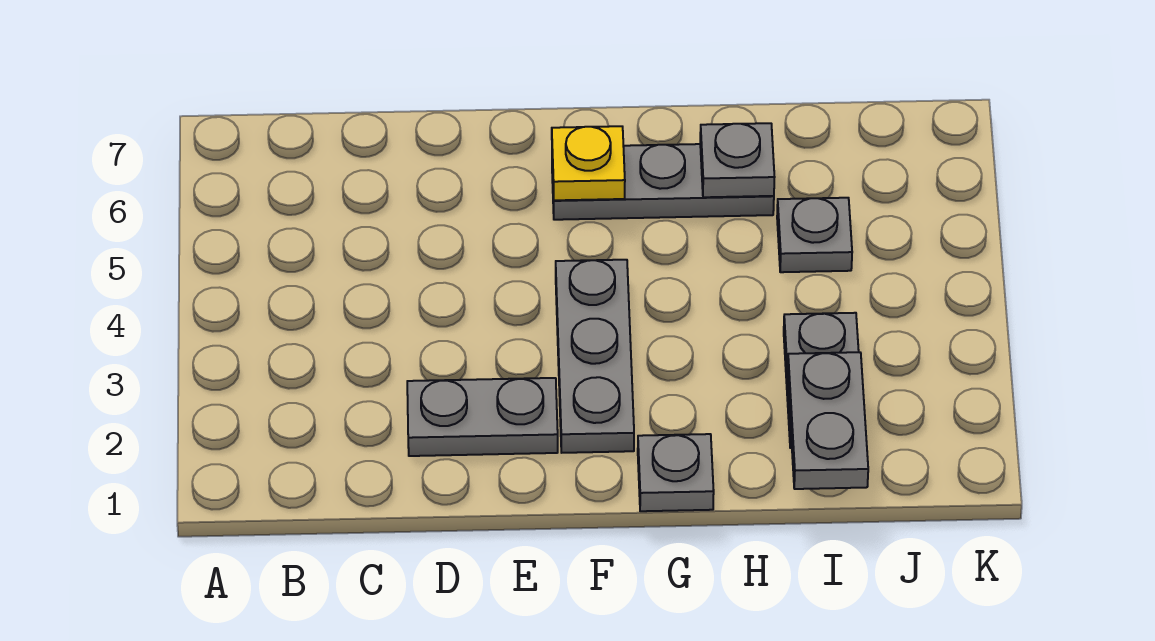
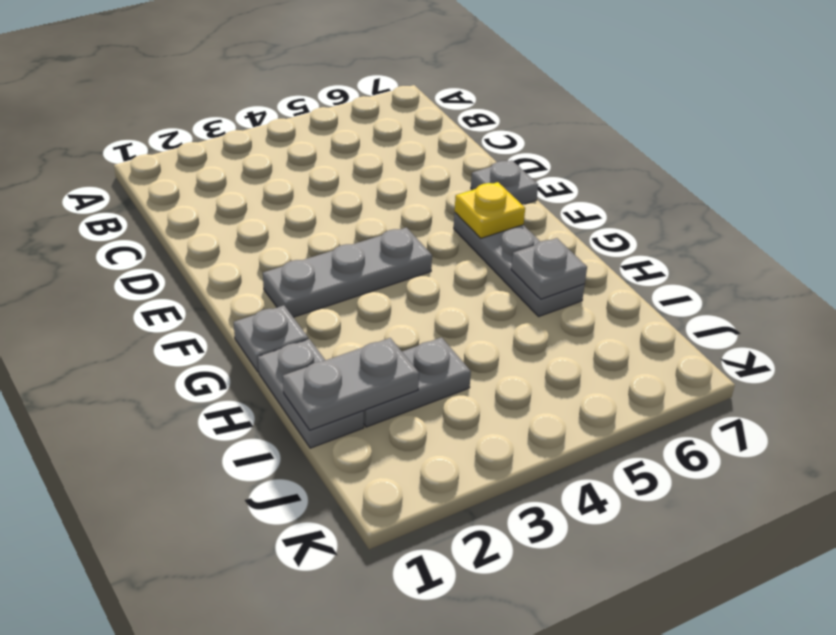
grey plate D2:E2 level 1 -> grey plate H1:I1 level 1
grey plate I5 level 1 -> grey plate E7 level 1

